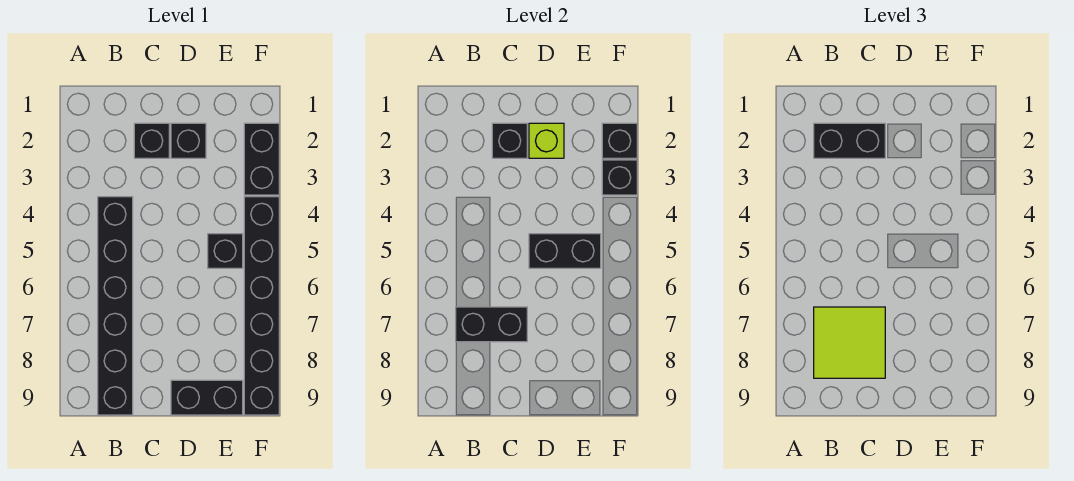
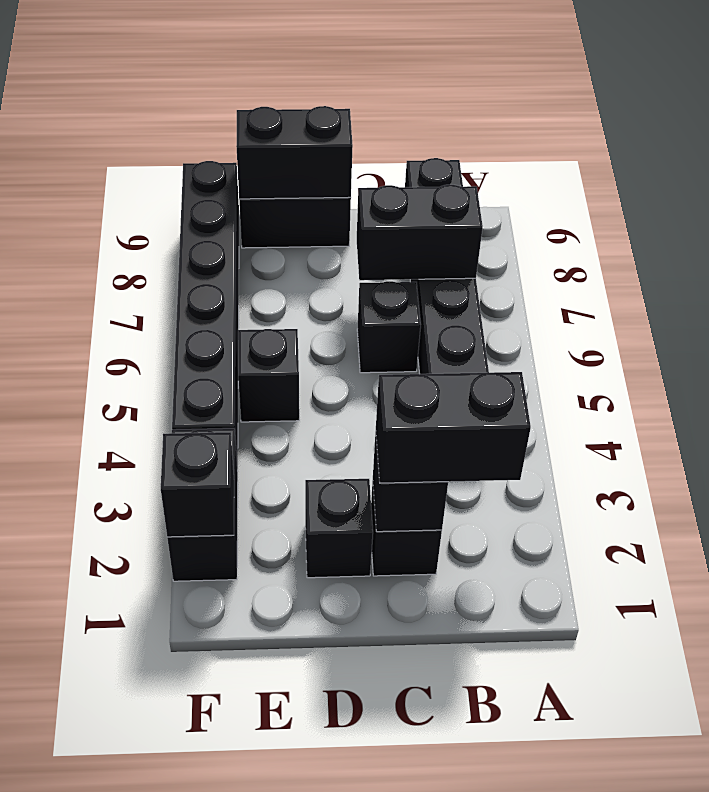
lime tile B7:C8 level 3 -> none
lime brick D2 level 2 -> none
black brick D5:E5 level 2 -> black brick D9:E9 level 2
black brick F3 level 2 -> black brick C6 level 1

